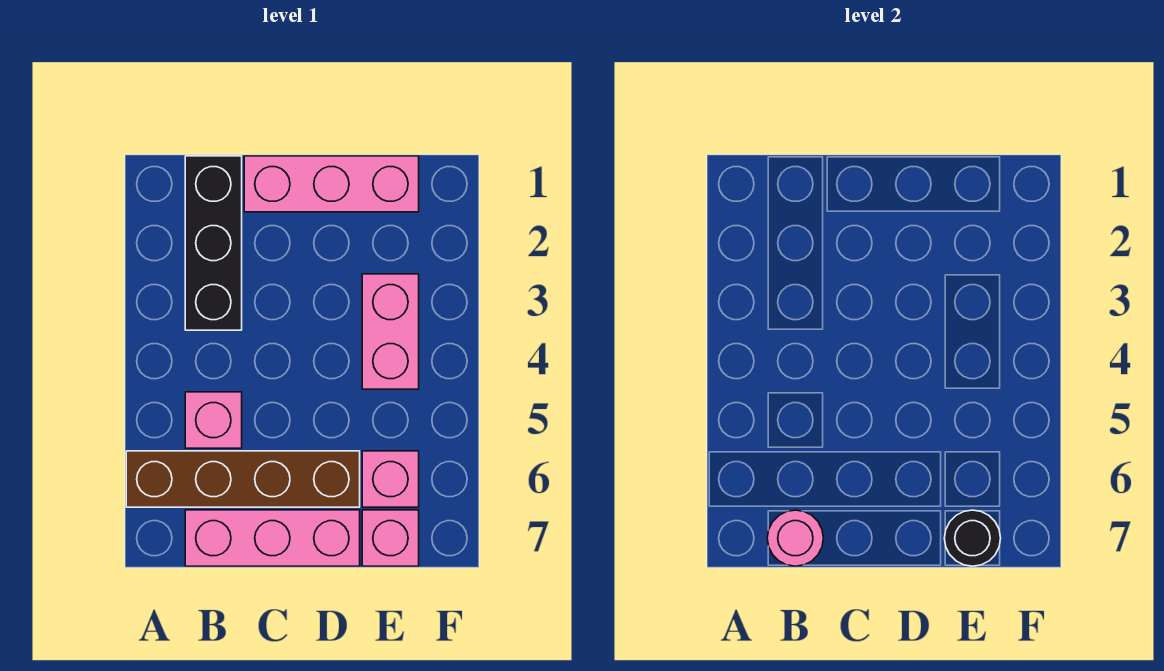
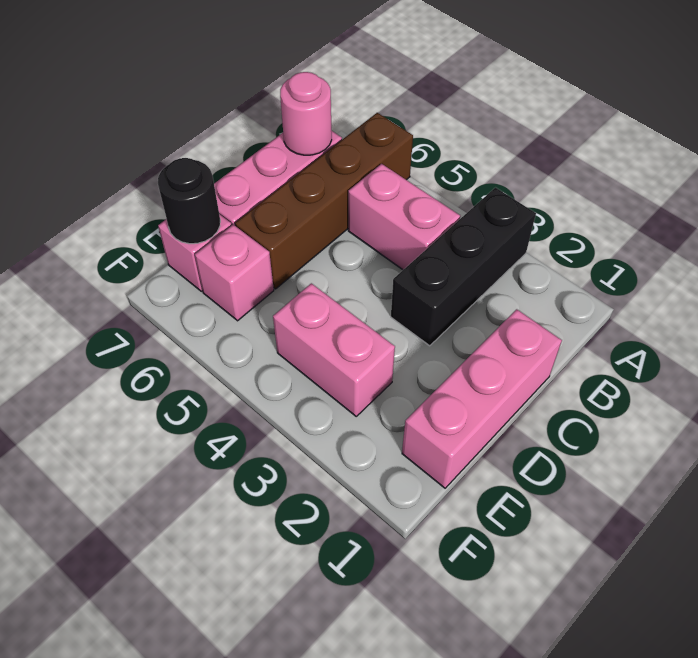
black brick B1:B3 level 1 -> black brick A3:C3 level 1
pink brick B5 level 1 -> pink brick B4:B5 level 1

